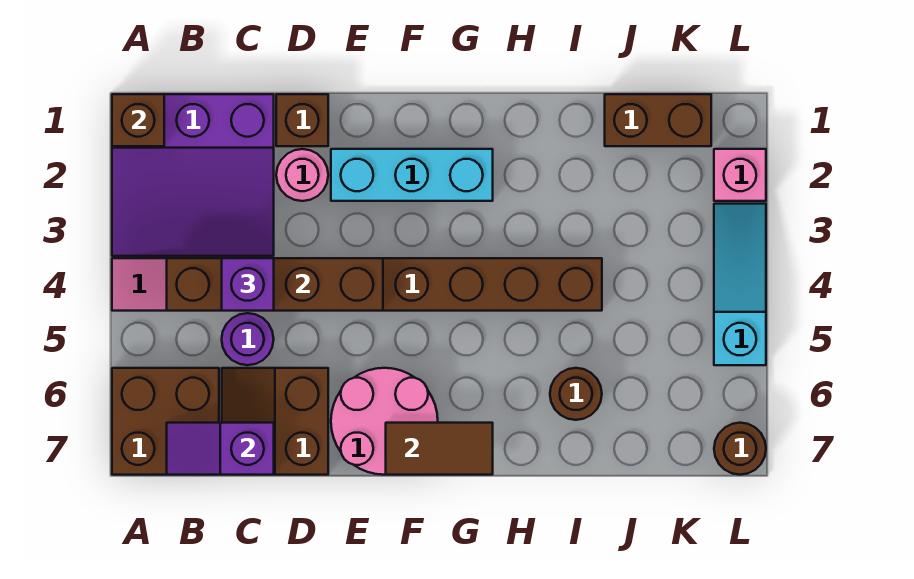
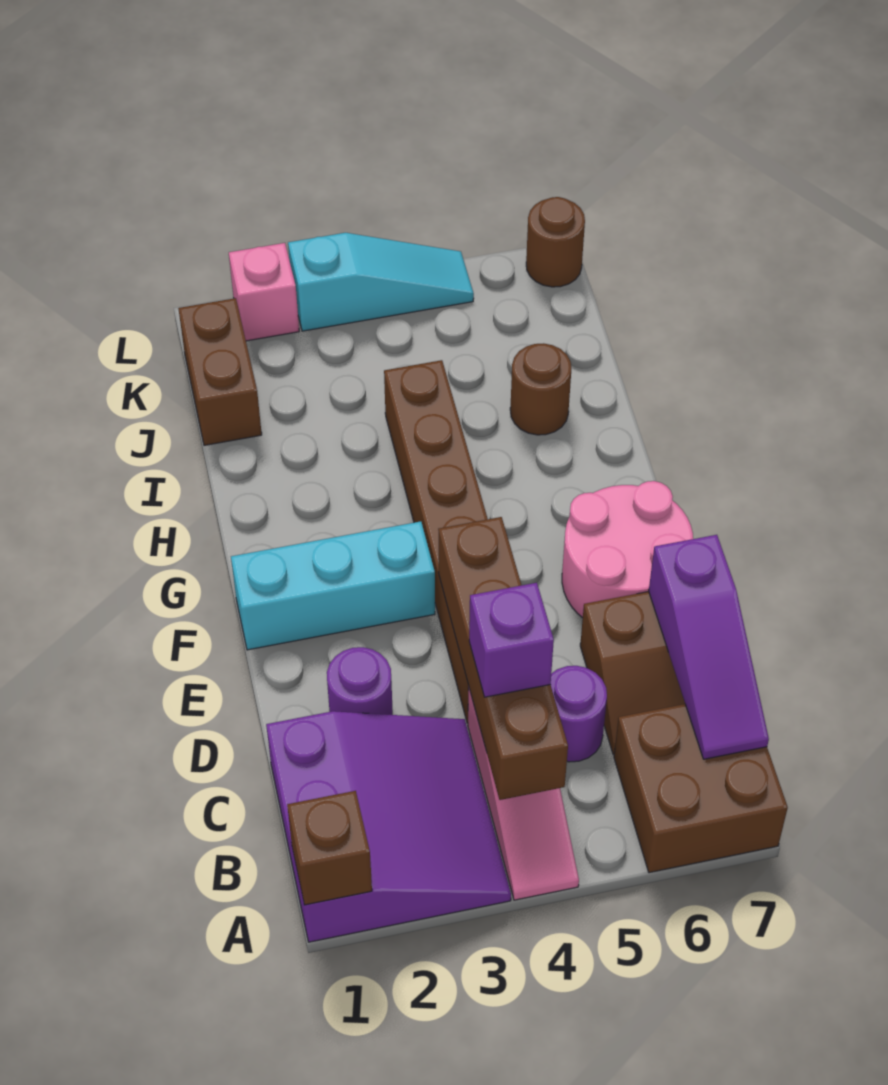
purple slope B7:C7 level 2 top C -> purple slope B7:D7 level 2 top D
brown brick D1 level 1 -> none
pink round brick D2 level 1 -> purple round brick D2 level 1
cyan brick E2:G2 level 1 -> cyan brick F1:F3 level 1
brown tile F7:G7 level 2 -> none
cyan slope L3:L5 level 1 top 5 -> cyan slope L3:L5 level 1 top 3

